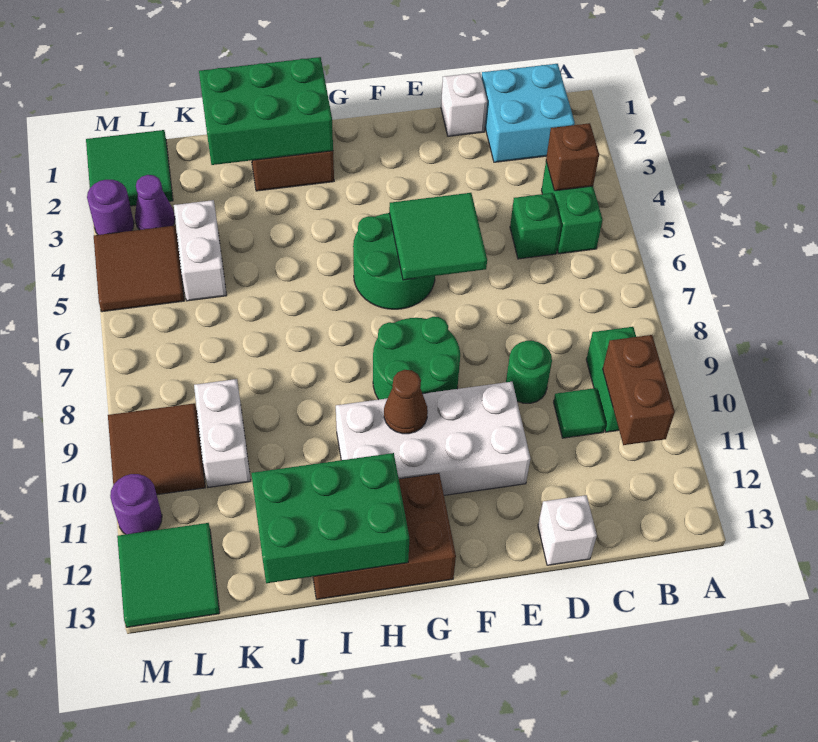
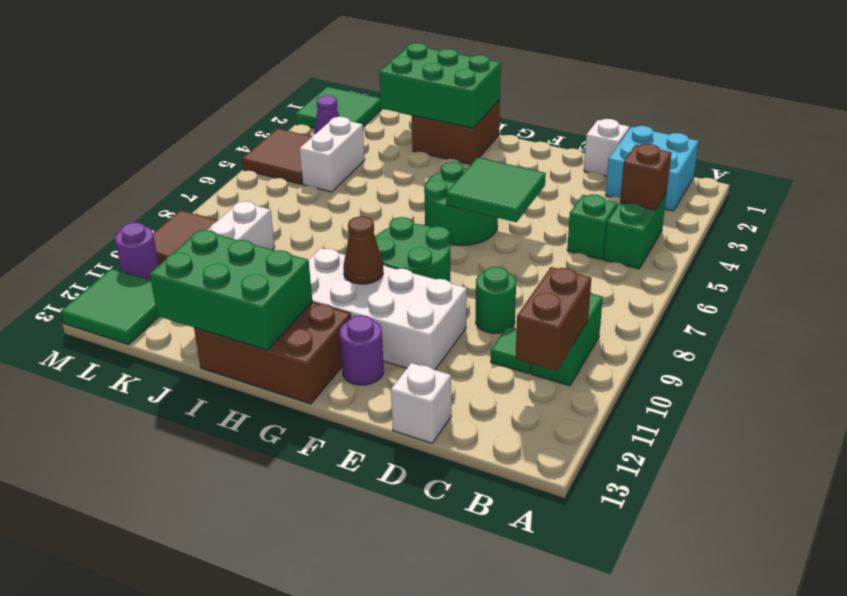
purple round brick M3 level 1 -> purple round brick F12 level 1

